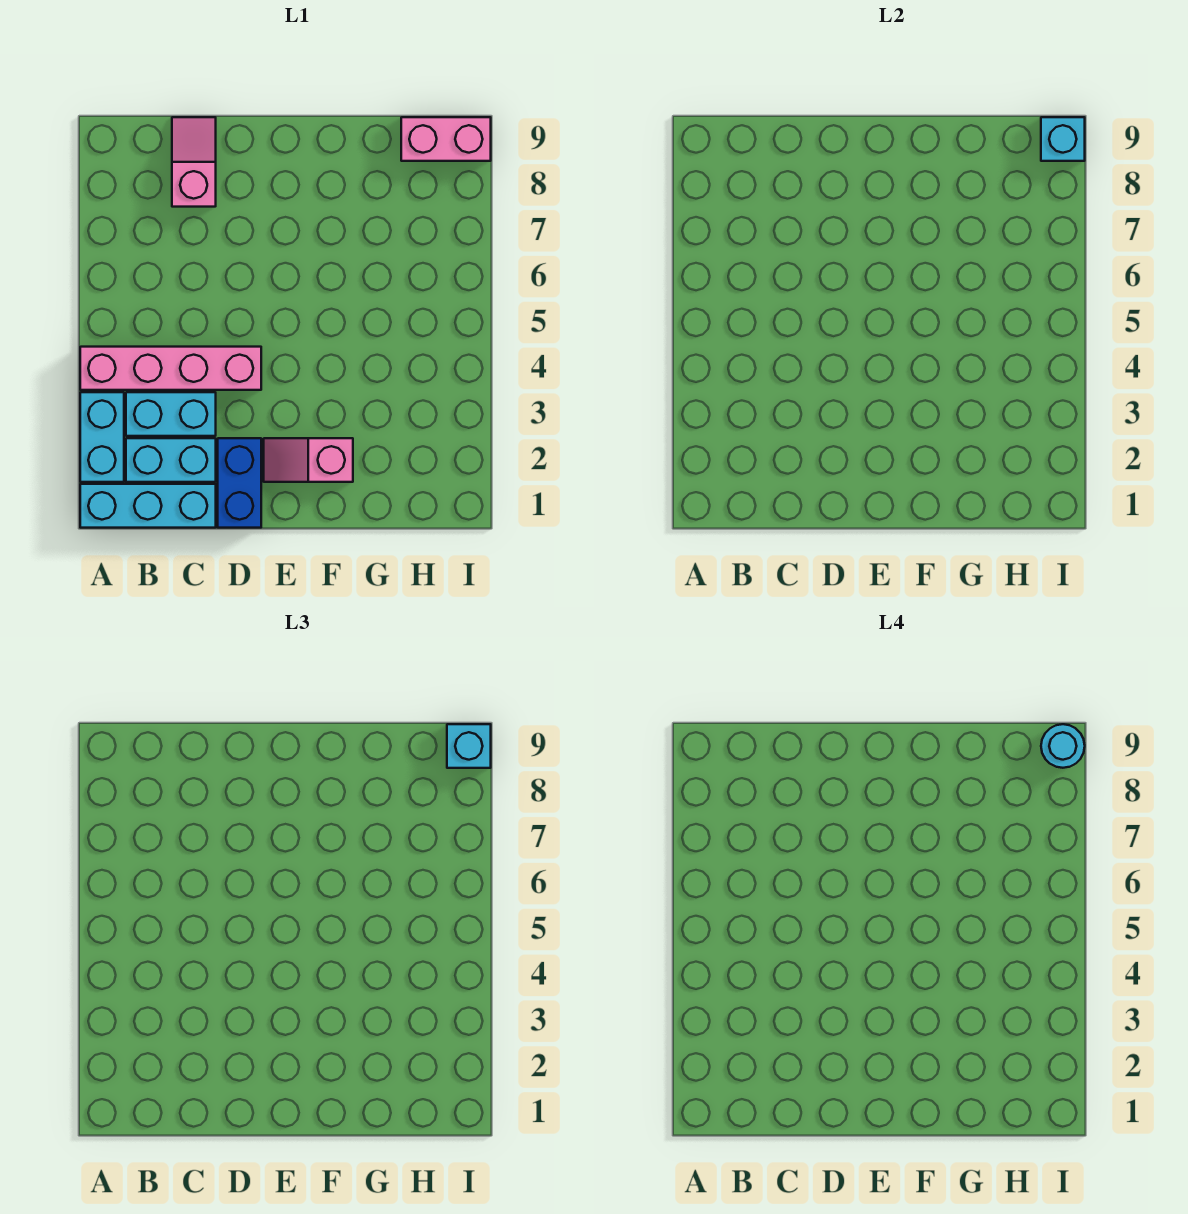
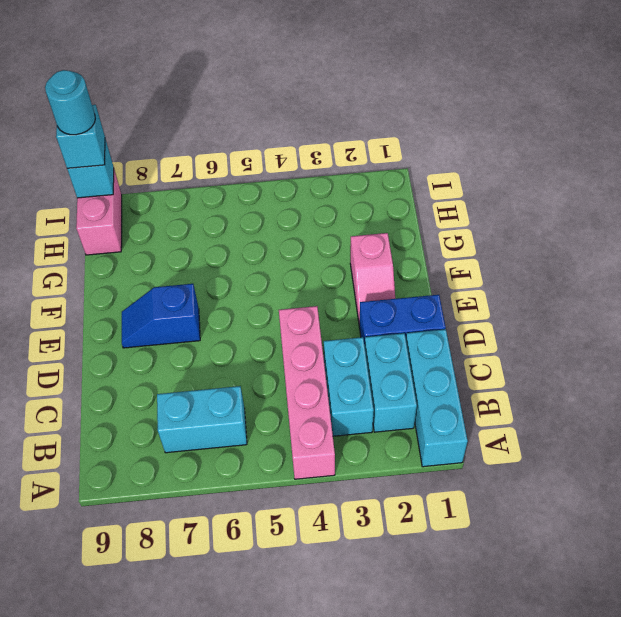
cyan brick A2:A3 level 1 -> cyan brick B6:B7 level 1
pink slope C8:C9 level 1 top 8 -> none
none -> blue slope E7:E8 level 1 top 7

